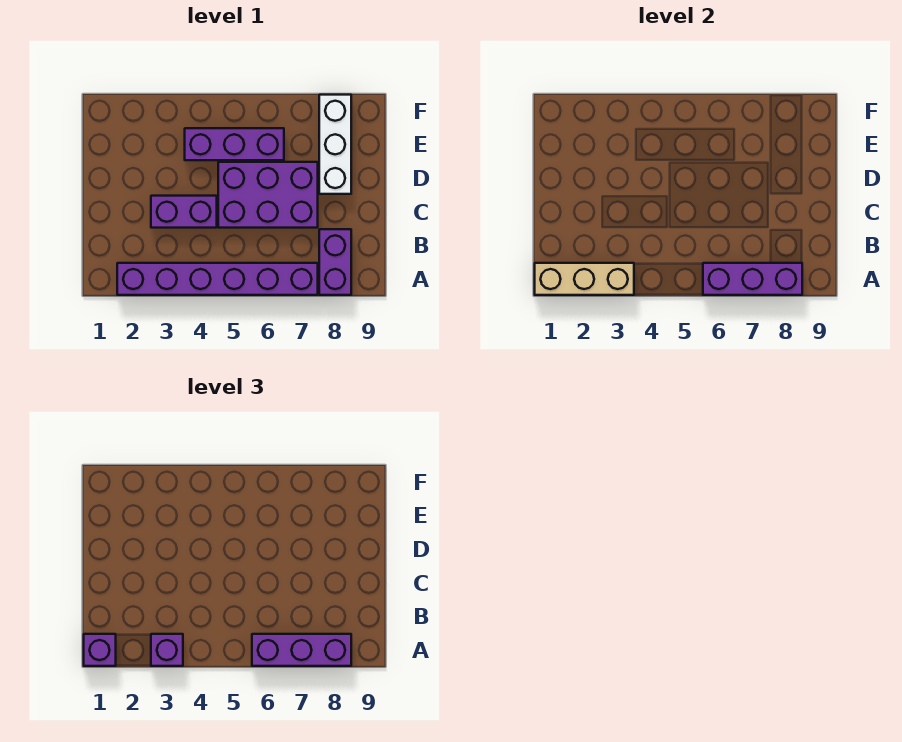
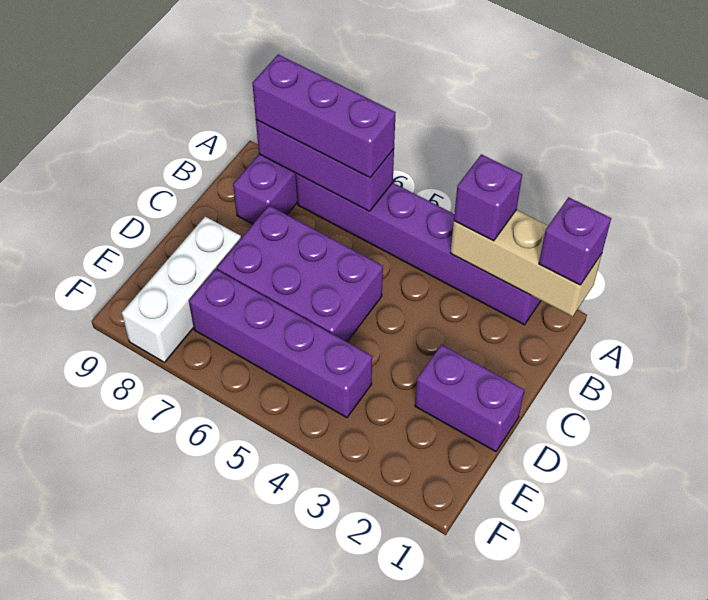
purple brick C3:C4 level 1 -> purple brick D1:D2 level 1
purple brick E4:E6 level 1 -> purple brick E4:E7 level 1

